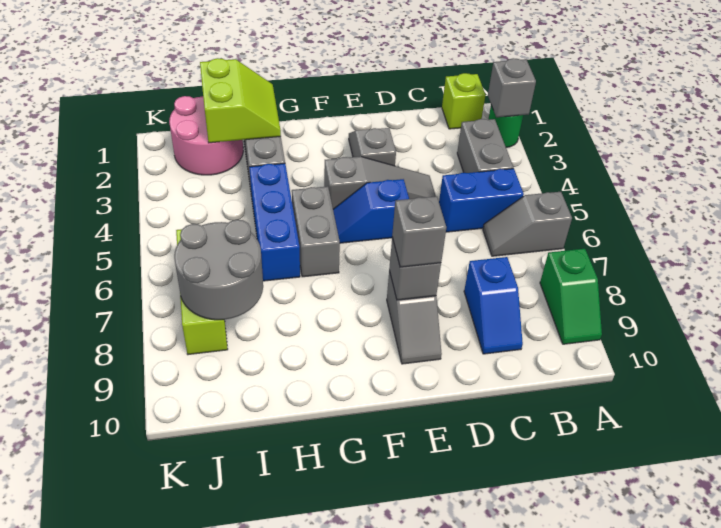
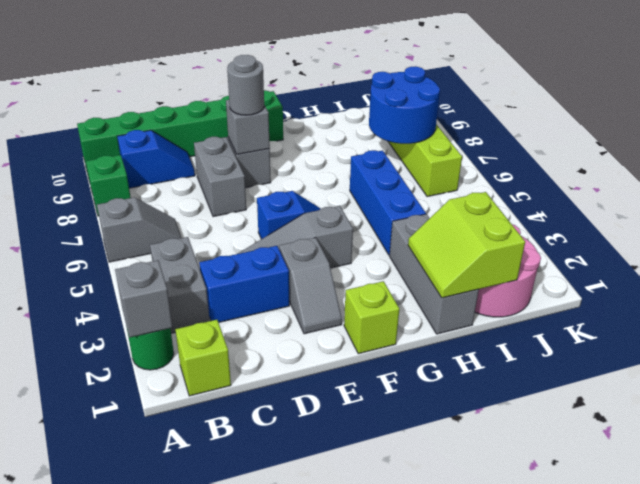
none -> green brick A10:F10 level 1
blue brick B5:C5 level 1 -> blue brick C3:D3 level 1
blue slope C8:C9 level 1 top 8 -> blue slope B9:C9 level 1 top B
grey brick E8 level 3 -> grey round brick E8 level 3
none -> lime brick F1 level 1
grey brick G5:G6 level 1 -> grey brick D7:D8 level 1
grey round brick I7:J8 level 2 -> blue round brick I7:J8 level 2

